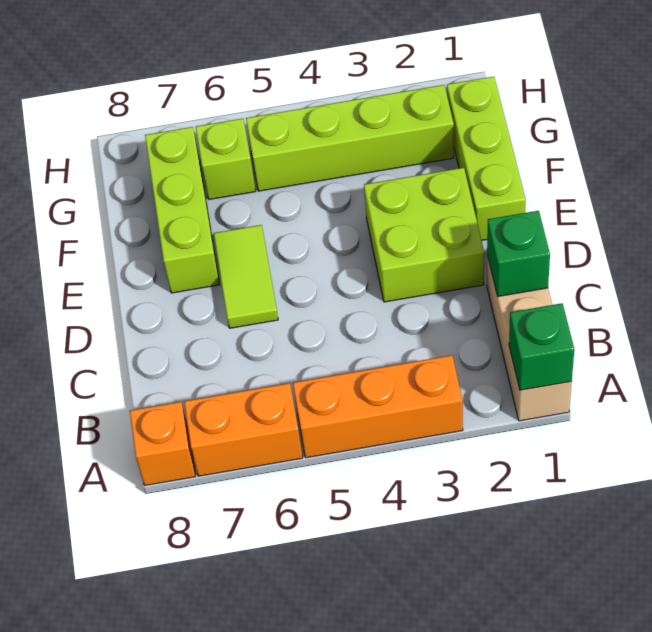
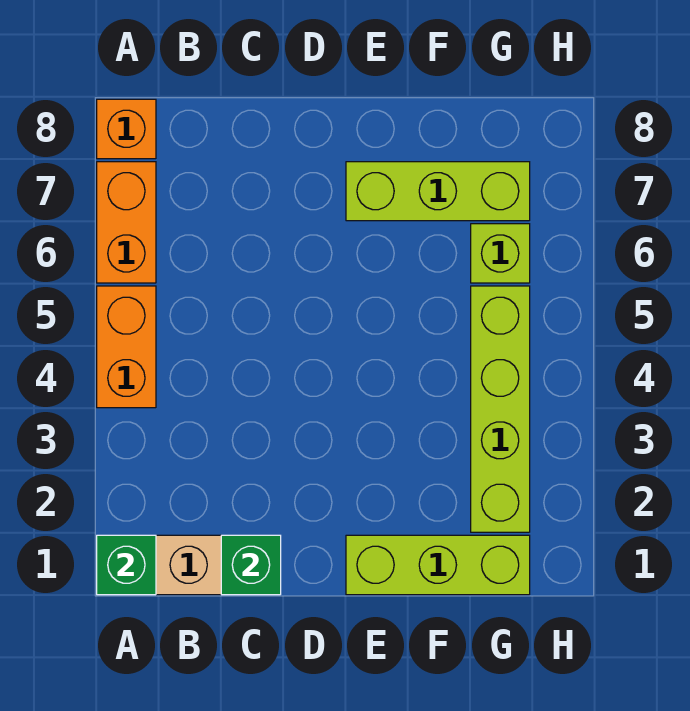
orange brick A3:A5 level 1 -> orange brick A4:A5 level 1
lime brick D2:E3 level 1 -> none
lime tile D6:E6 level 1 -> none

